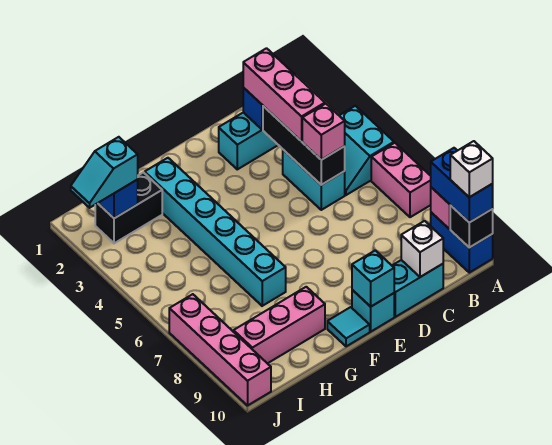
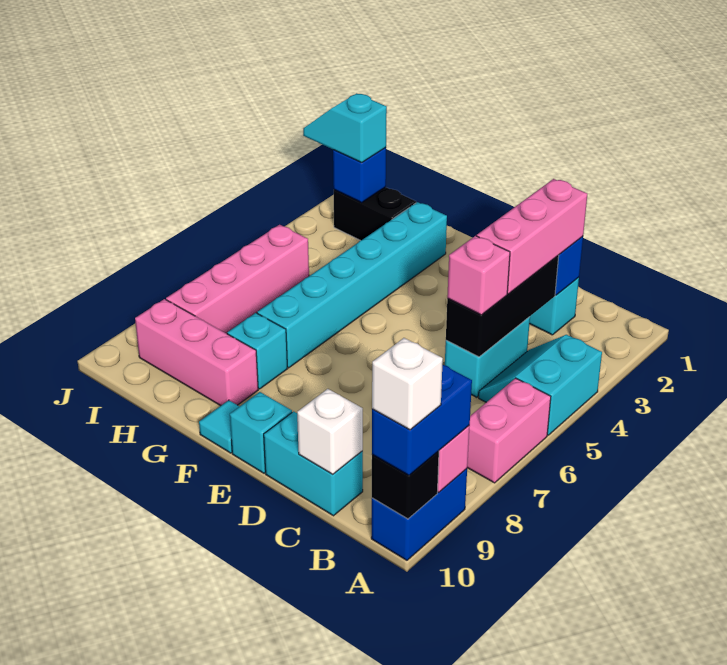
cyan brick E10 level 2 -> cyan brick G8 level 1
pink brick J7:J10 level 1 -> pink brick I5:I8 level 1

